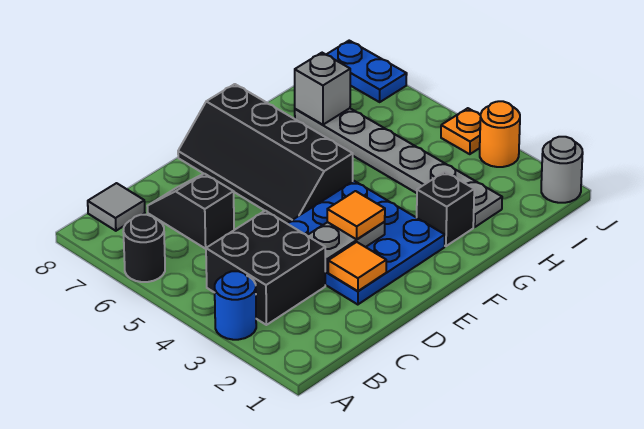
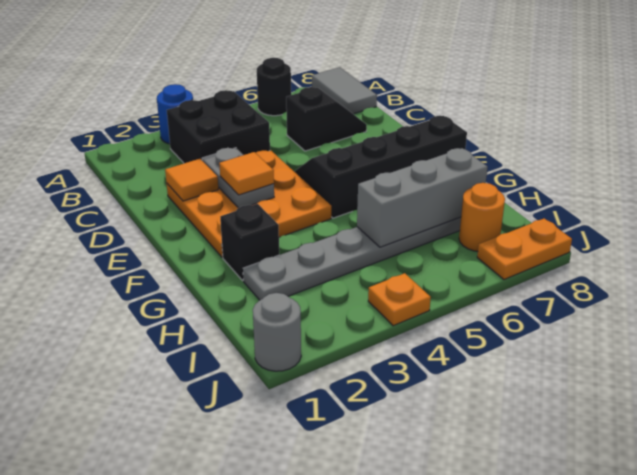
grey tile B8 level 1 -> grey tile A8:B8 level 1
blue plate D2:F4 level 1 -> orange plate D2:F4 level 1
grey brick H7 level 2 -> grey brick H5:H7 level 2
orange round brick J3 level 1 -> orange round brick I7 level 1
blue plate J7:J8 level 1 -> orange plate J7:J8 level 1

